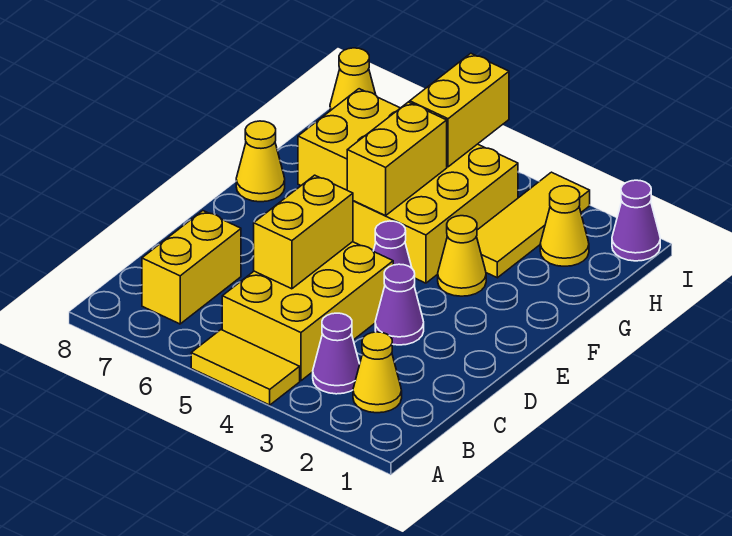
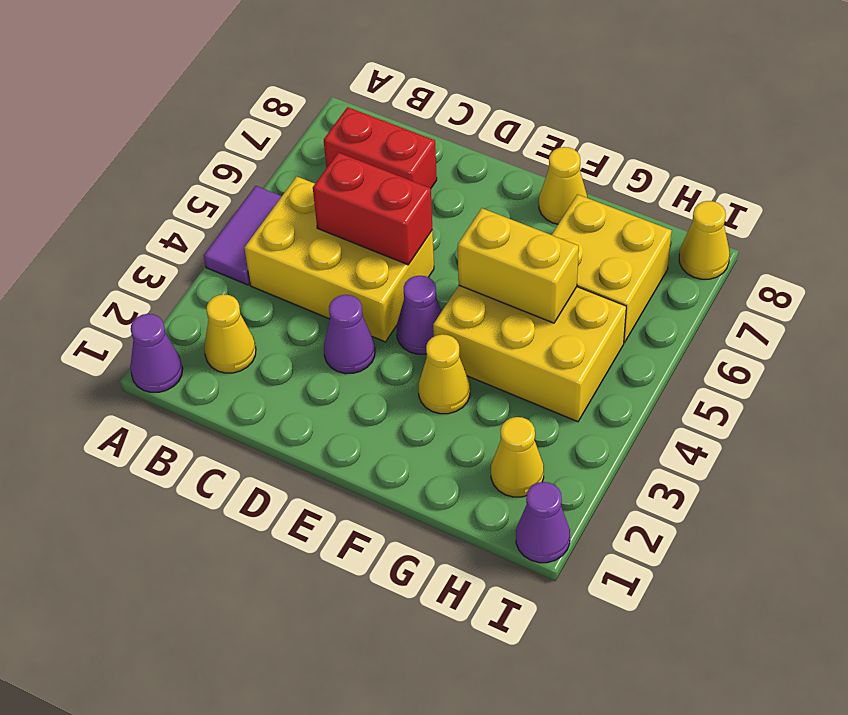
yellow tile A4:A5 level 1 -> purple tile A4:A5 level 1
purple cone B3 level 1 -> purple cone A1 level 1
yellow brick B7:C7 level 1 -> red brick B7:C7 level 1
yellow brick C5:D5 level 2 -> red brick C5:D5 level 2
yellow tile G3:I3 level 1 -> none
yellow brick H5:I5 level 2 -> none

